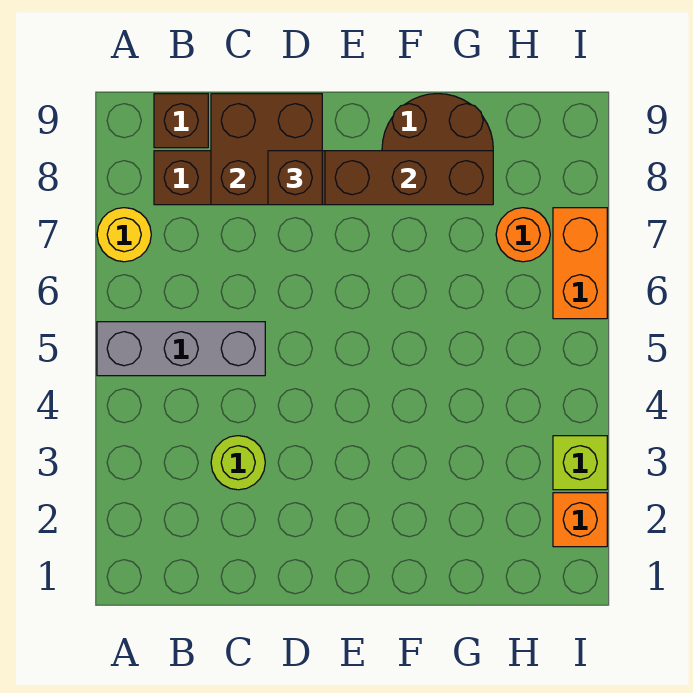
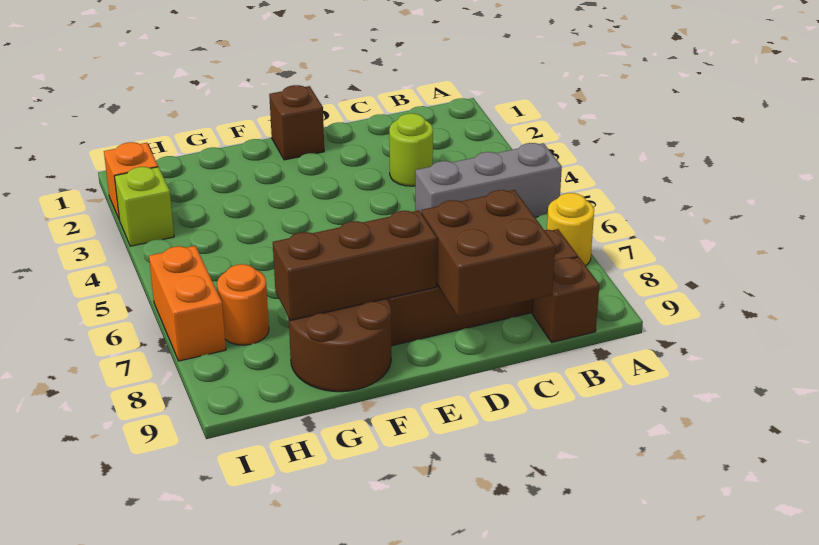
brown brick D8 level 3 -> brown brick E1 level 1

